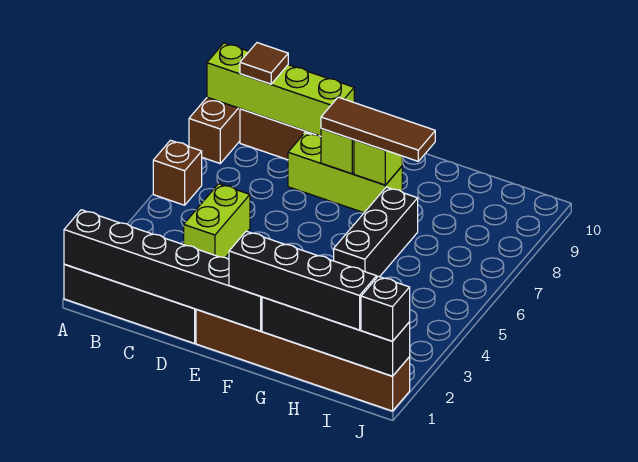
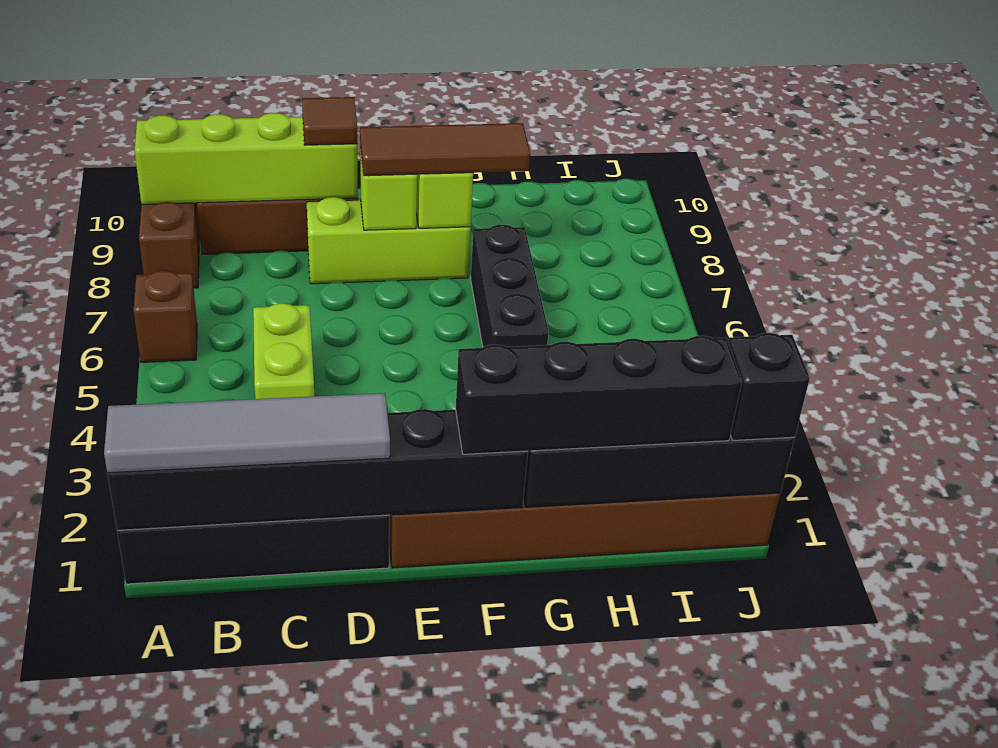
none -> grey tile A1:D1 level 3
brown tile B9 level 3 -> brown tile D9 level 3

